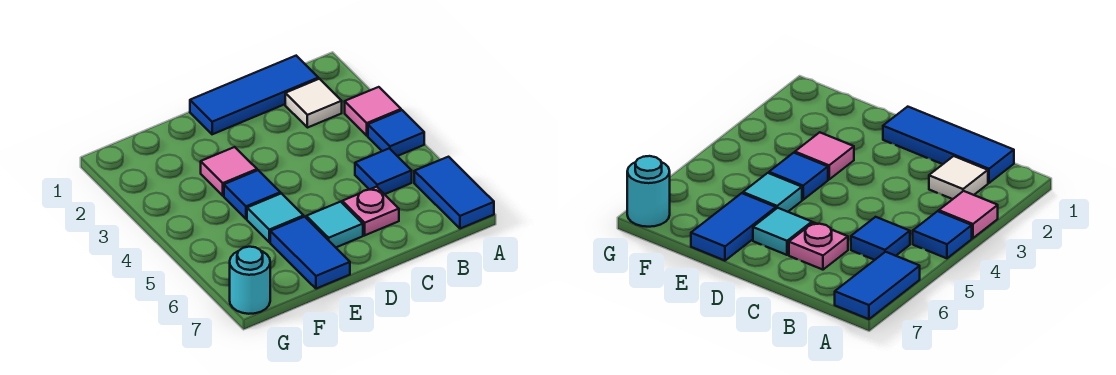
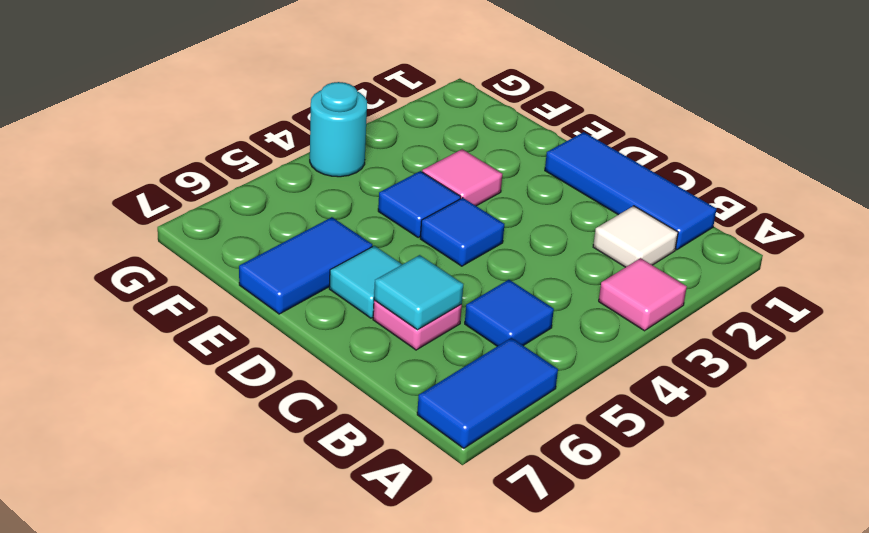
blue tile A4 level 1 -> blue tile D4 level 1
cyan tile E5 level 1 -> cyan tile C6 level 2
cyan round brick G7 level 1 -> cyan round brick G4 level 1

